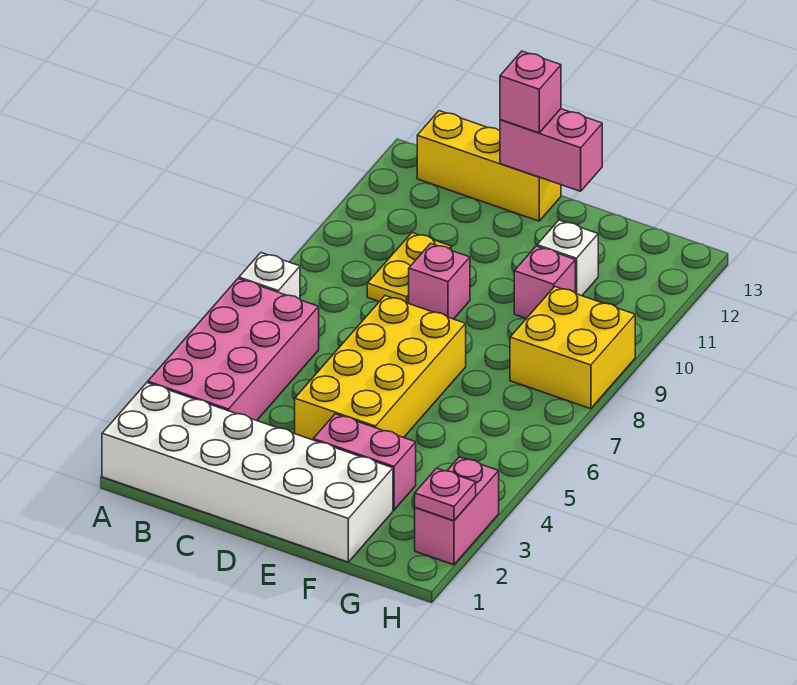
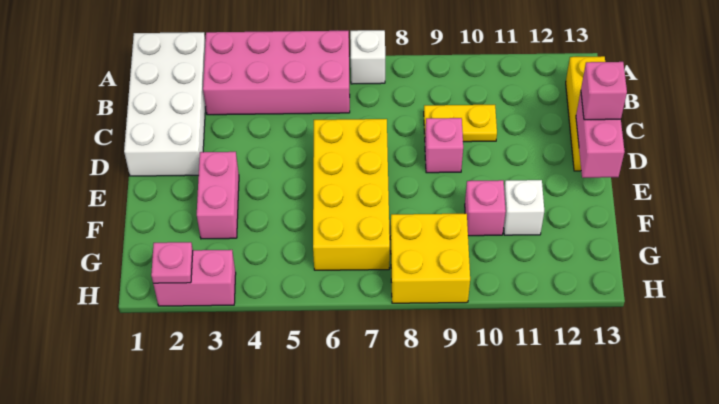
white brick A1:F2 level 1 -> white brick A1:D2 level 1
yellow brick D4:E7 level 1 -> yellow brick D6:G7 level 1

